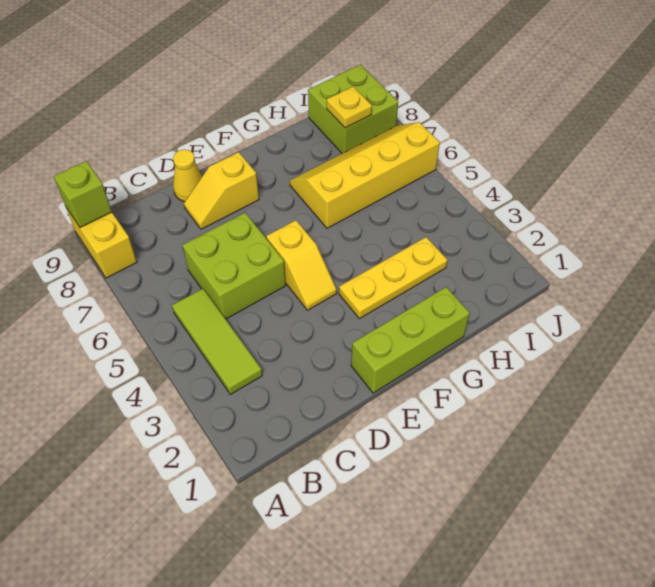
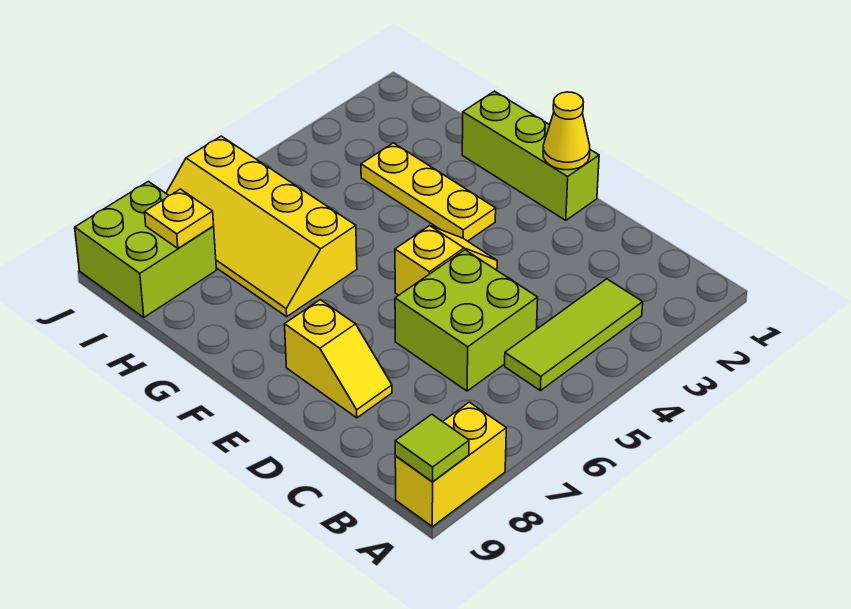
lime brick A9 level 2 -> lime tile A9 level 2
yellow cone D9 level 1 -> yellow cone E1 level 2

